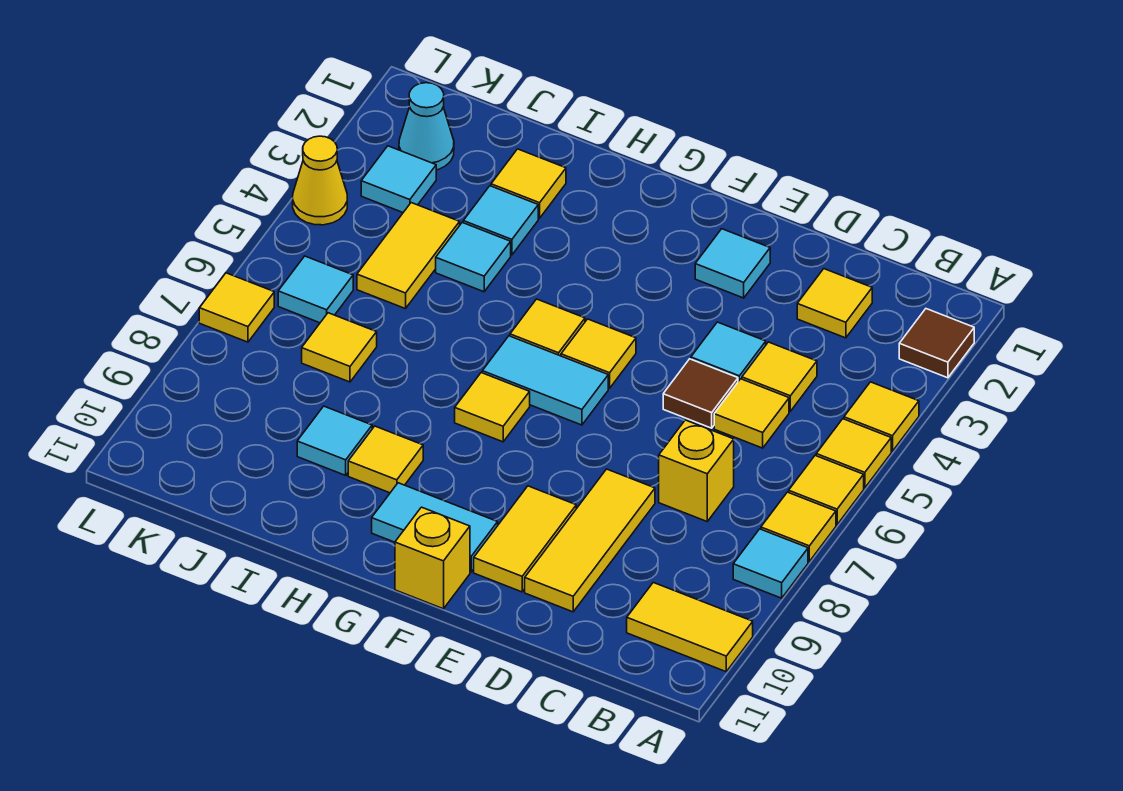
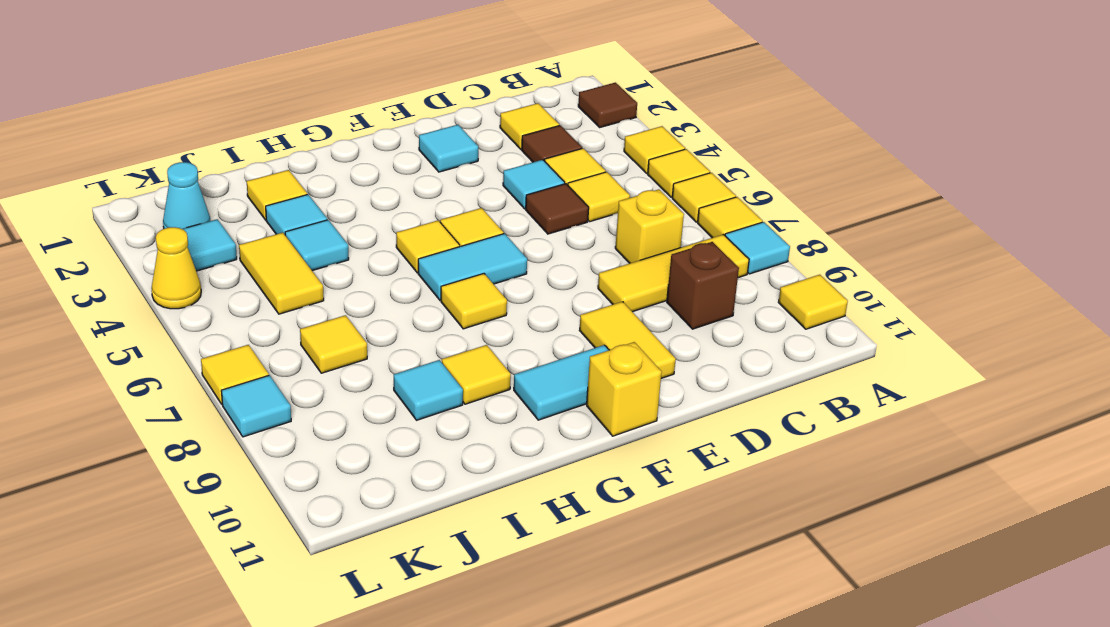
yellow tile A10:B10 level 1 -> yellow tile A10 level 1
none -> brown tile C3 level 1
none -> brown brick C9 level 1
yellow tile D8:D10 level 1 -> yellow tile B8:D8 level 1
cyan tile K6 level 1 -> cyan tile L8 level 1

